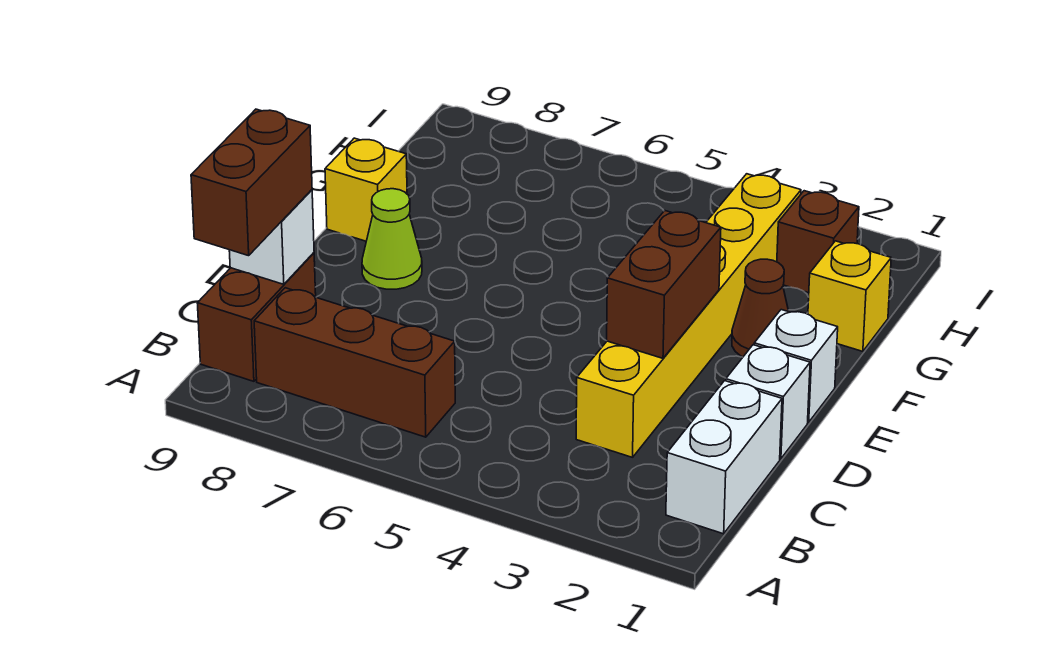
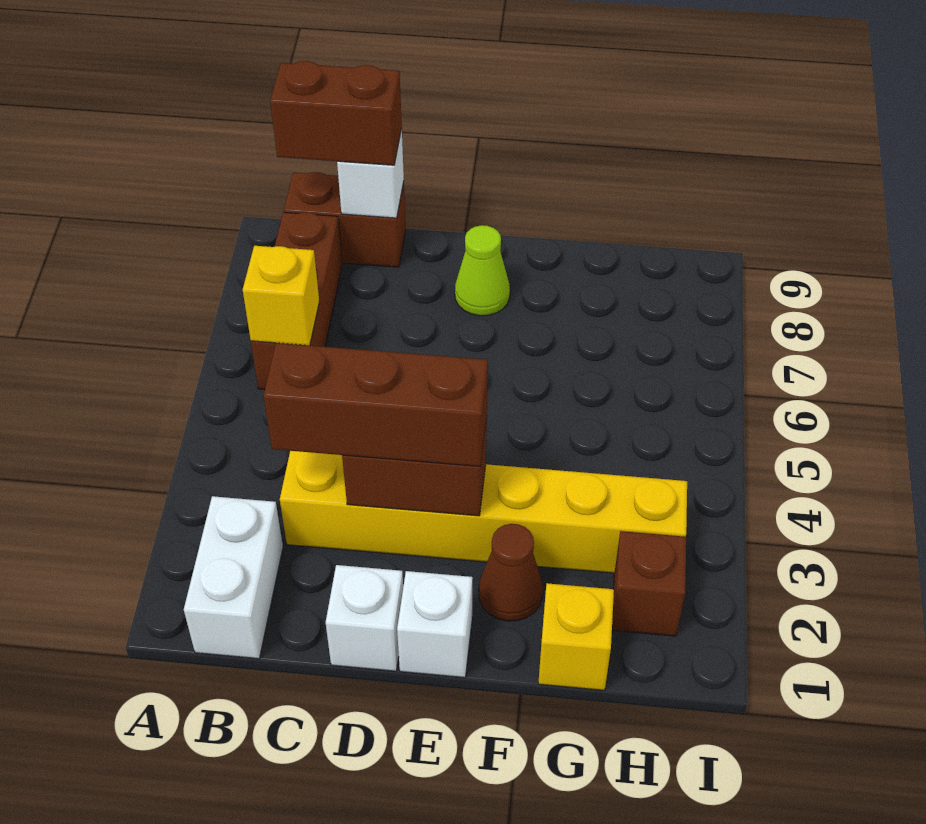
white brick B1:C1 level 1 -> white brick B1:B2 level 1
none -> brown brick C3:E3 level 3
yellow brick F9 level 1 -> yellow brick B6 level 2

